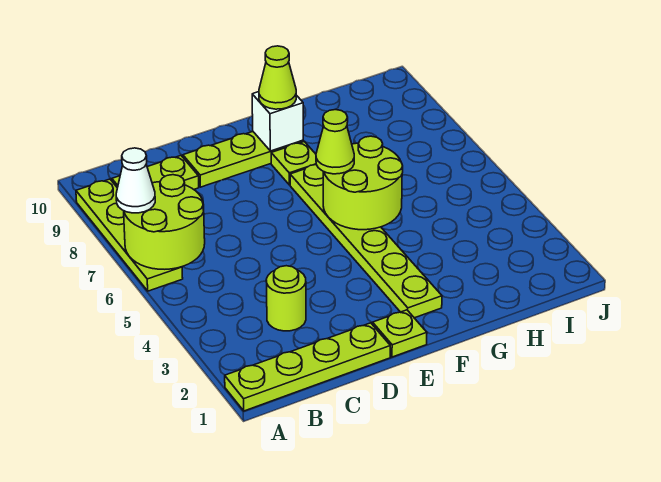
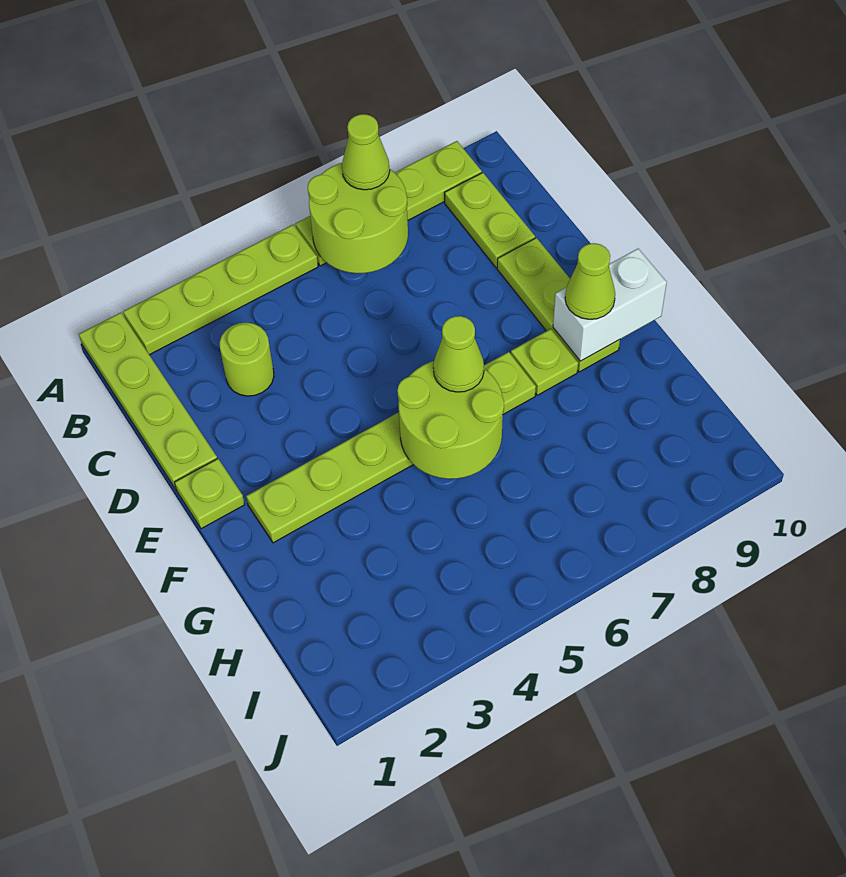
none -> lime plate A2:A5 level 1
white cone A7 level 3 -> lime cone A7 level 3
white brick F9 level 2 -> white brick F9:F10 level 2

